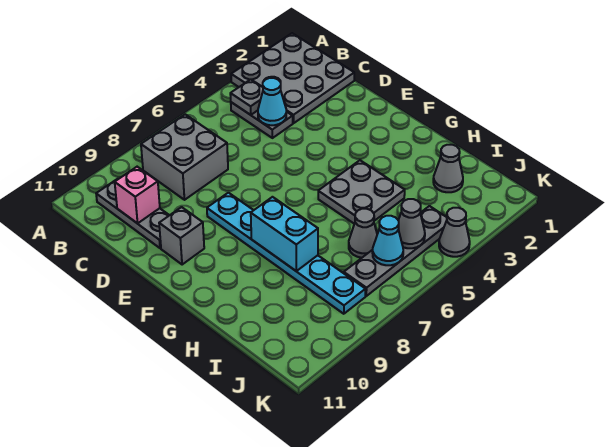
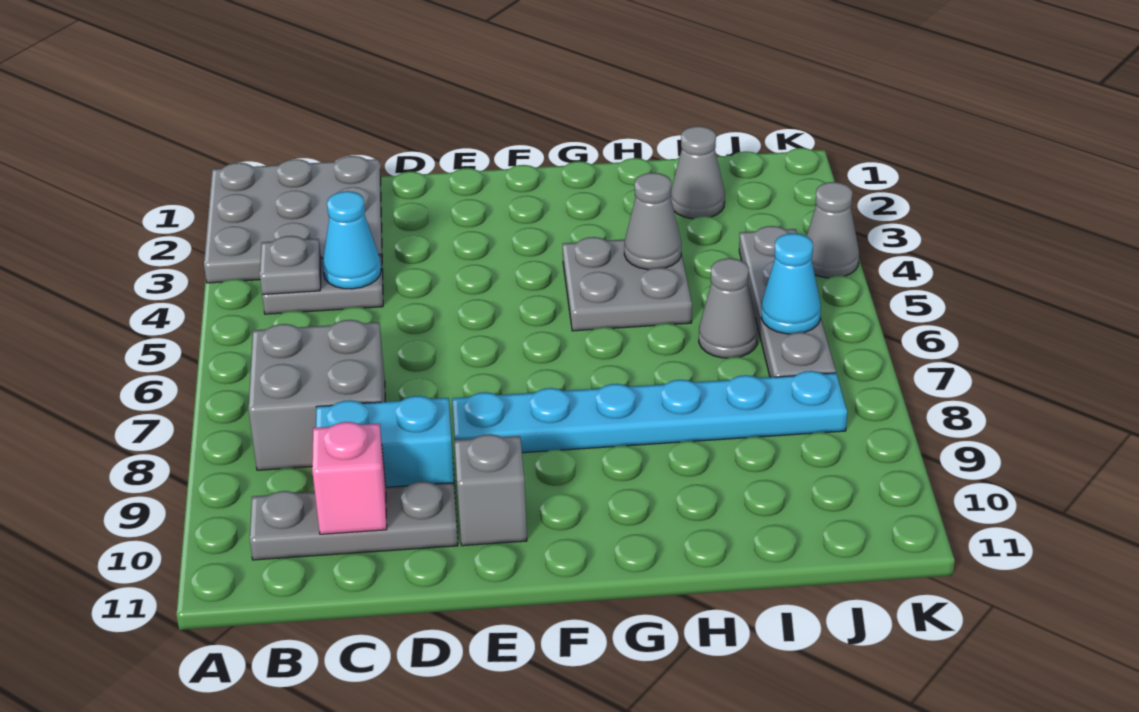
cyan brick G8:H8 level 2 -> cyan brick C9:D9 level 1
grey cone J5 level 2 -> grey cone H4 level 2

